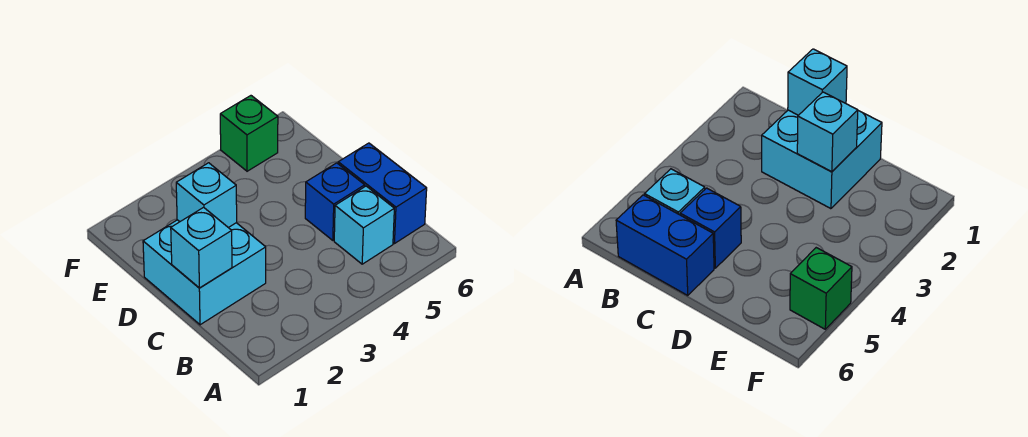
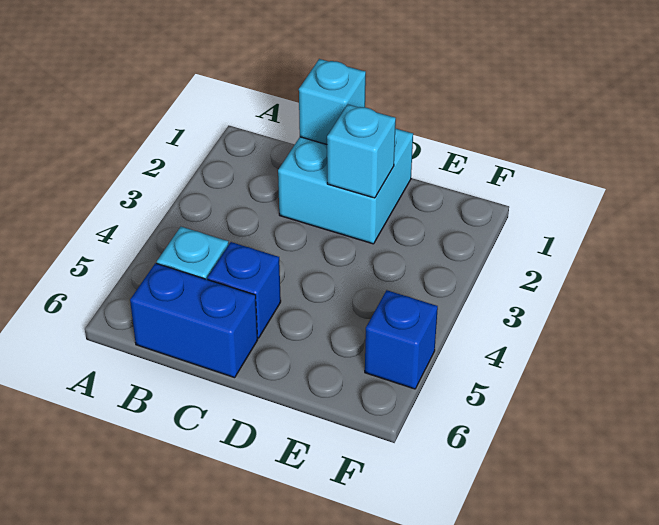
green brick F5 level 1 -> blue brick F5 level 1

